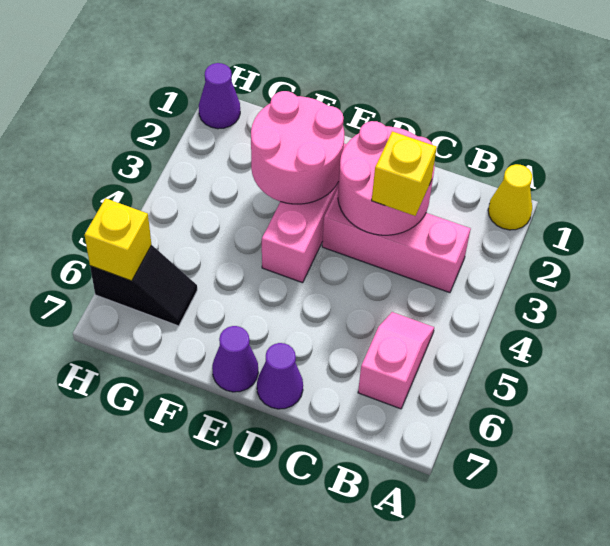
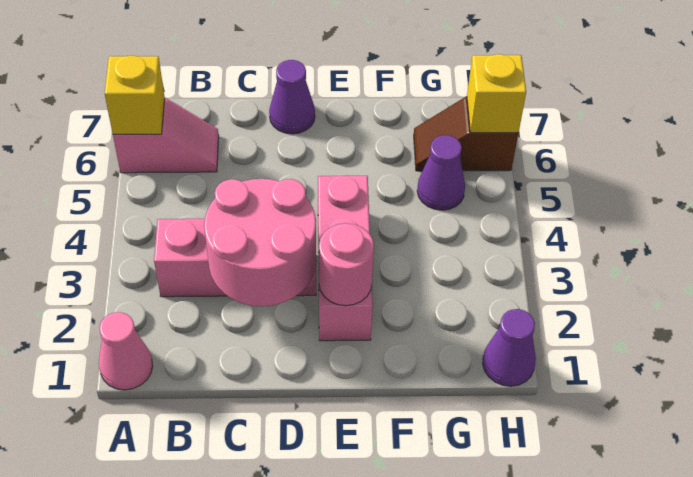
yellow cone A1 level 1 -> pink cone A1 level 1
pink slope B5:B6 level 1 top 6 -> pink slope A6:B6 level 1 top A
yellow brick C3 level 3 -> yellow brick A6 level 2
pink round brick E2:F3 level 2 -> pink round brick E2 level 2
purple cone E7 level 1 -> purple cone G5 level 1
black slope G6:H6 level 1 top H -> brown slope G6:H6 level 1 top H

